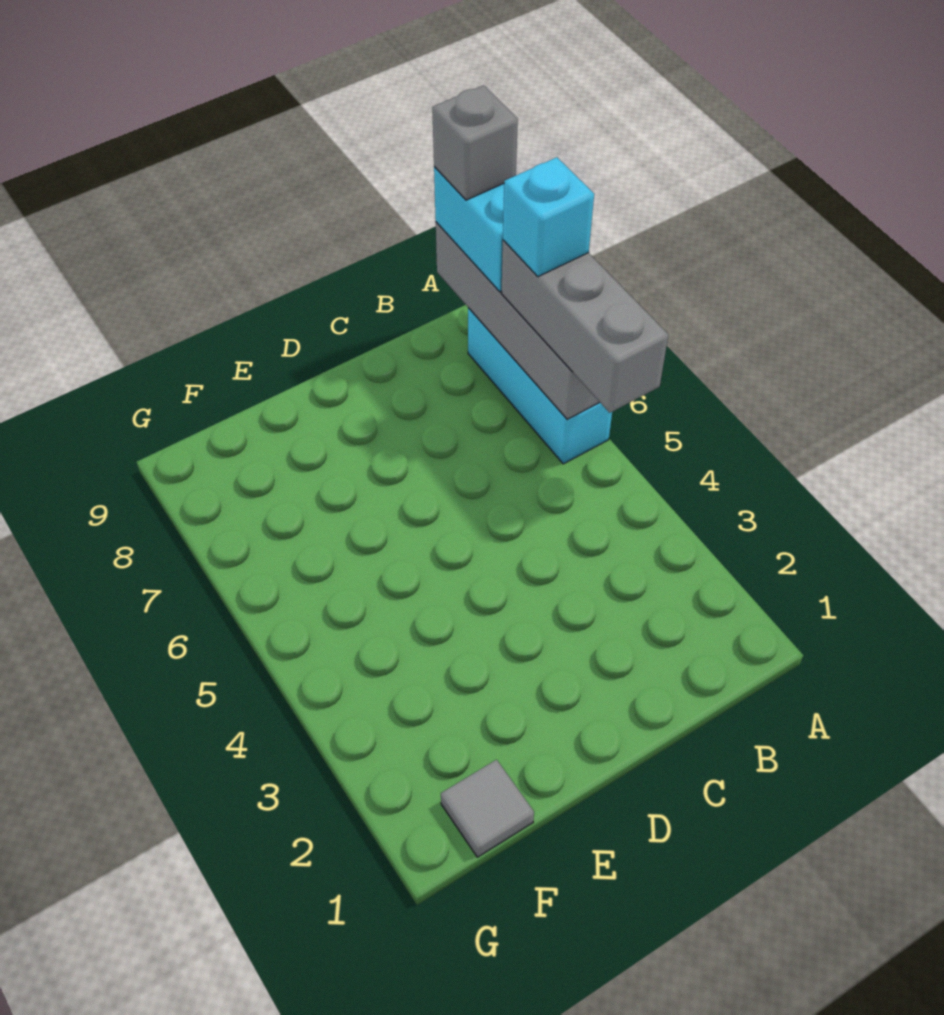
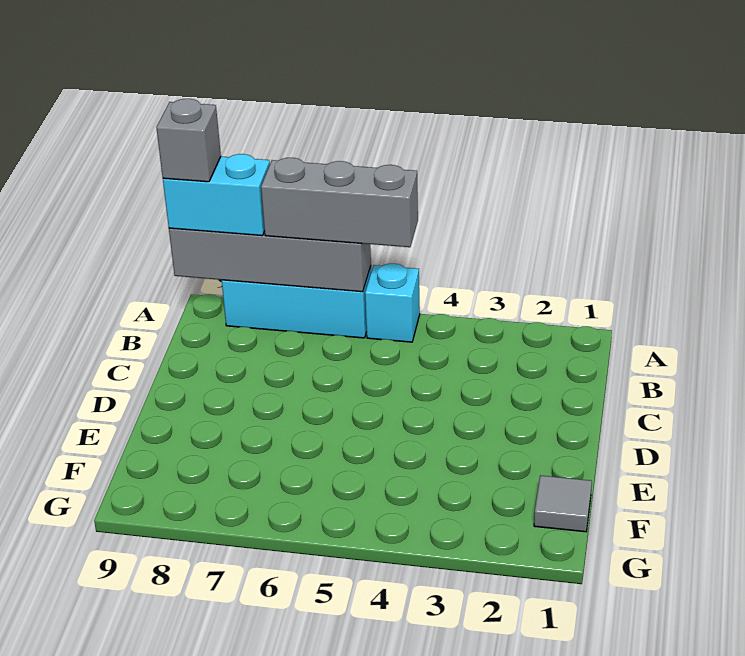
cyan brick A7 level 4 -> cyan brick A5 level 1

